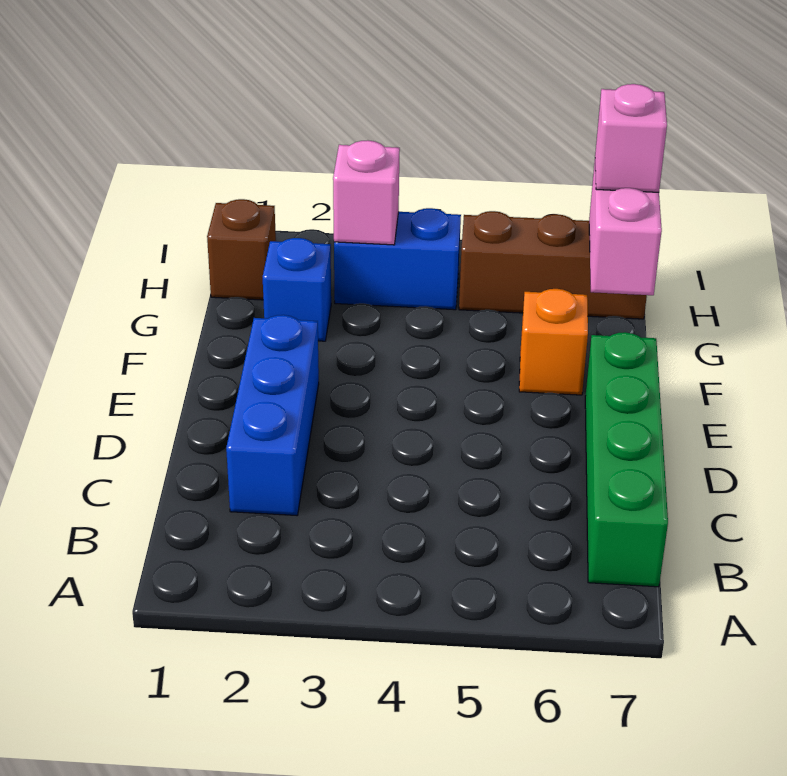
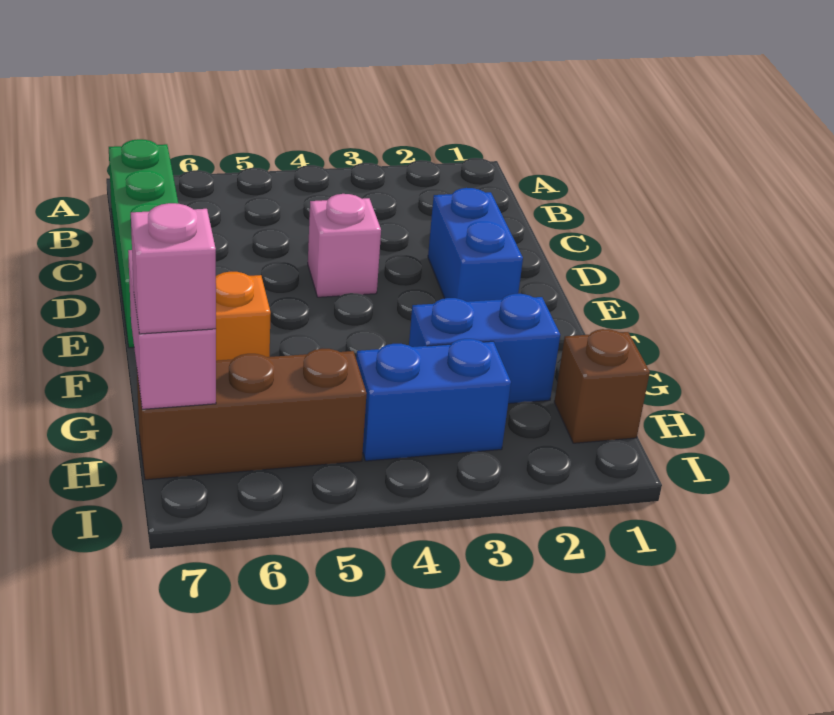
blue brick C2:E2 level 1 -> blue brick D2:E2 level 1
blue brick G2 level 1 -> blue brick G2:G3 level 1
pink brick H3 level 2 -> pink brick D4 level 1

